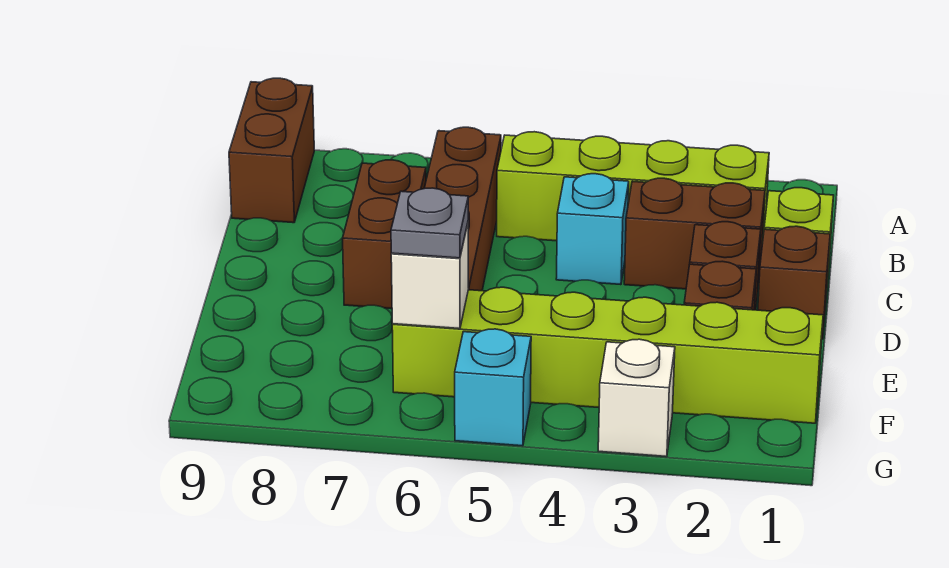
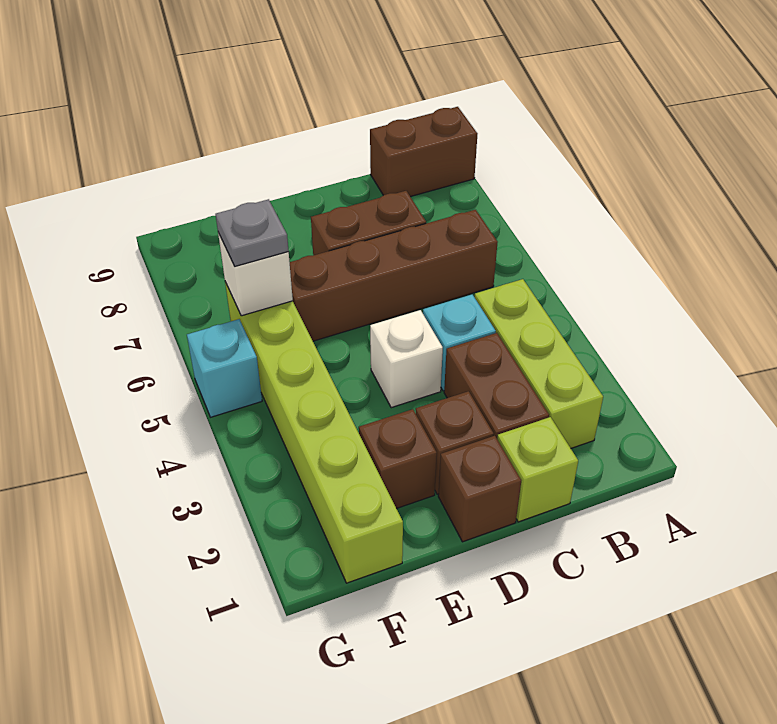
lime brick B2:B5 level 1 -> lime brick B2:B4 level 1
white brick G3 level 1 -> white brick D4 level 1

